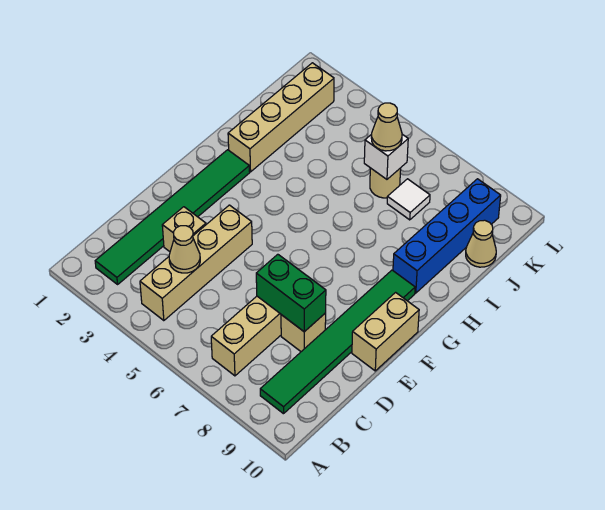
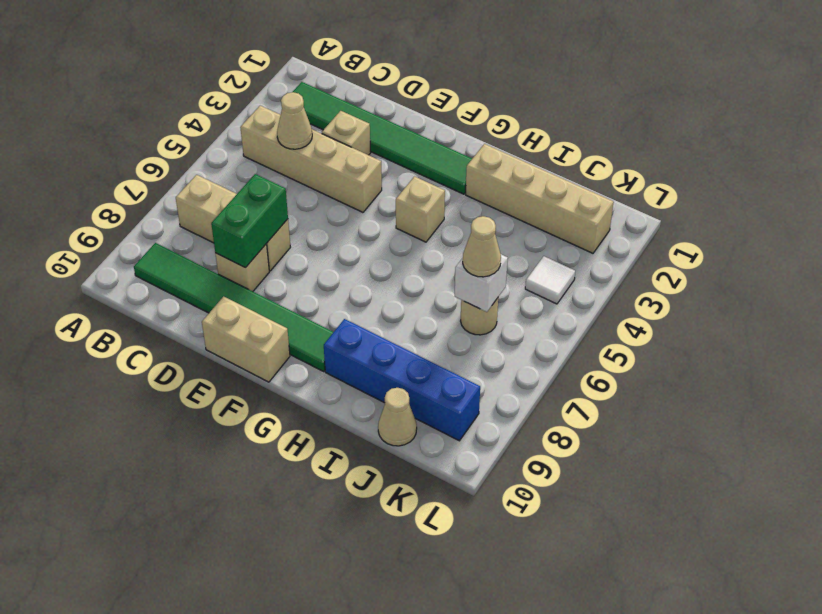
none -> tan brick G4 level 1
white tile J7 level 1 -> white tile K4 level 1

